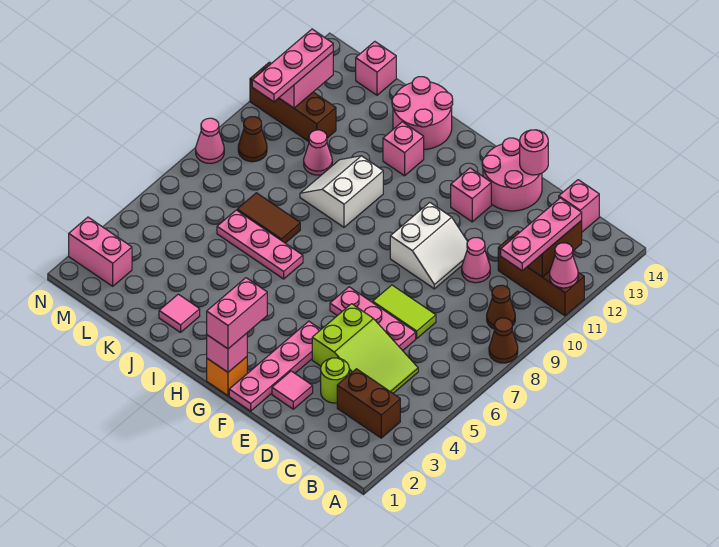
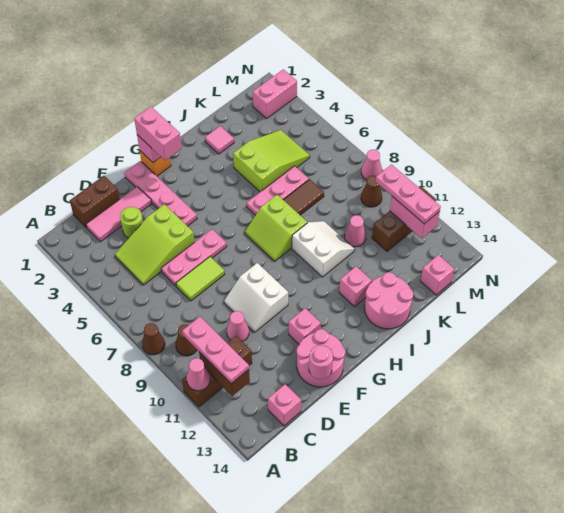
brown brick B3:C3 level 1 -> brown brick C1:D1 level 1
pink tile E2 level 1 -> pink tile C2:E2 level 1
none -> lime slope H7:I8 level 1 top I
none -> lime slope J4:L5 level 1 top J

